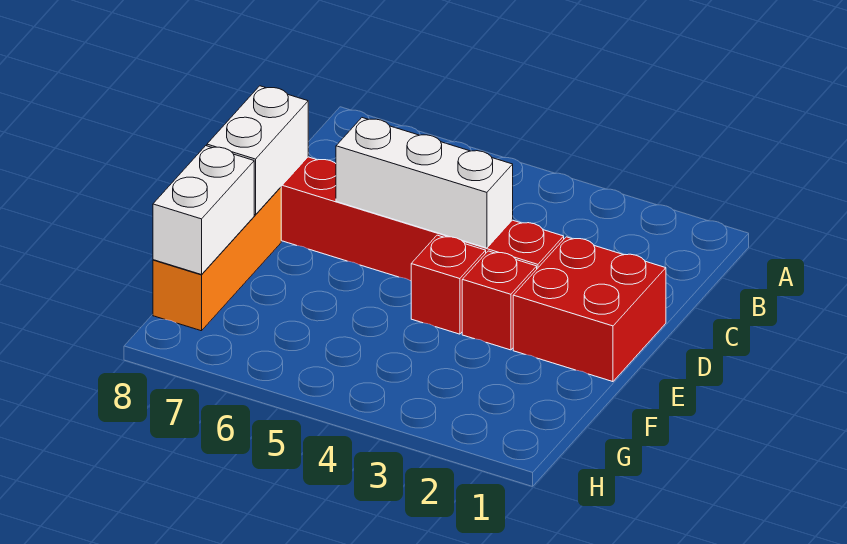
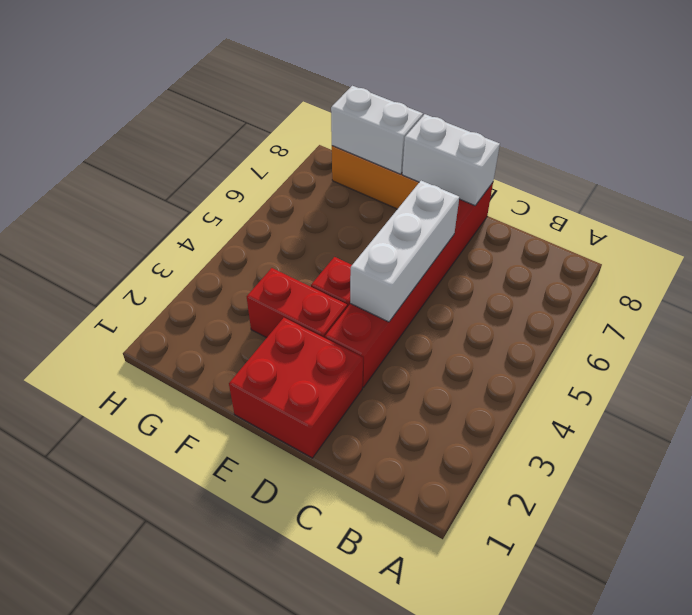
red brick E3 level 1 -> red brick E3:F3 level 1

